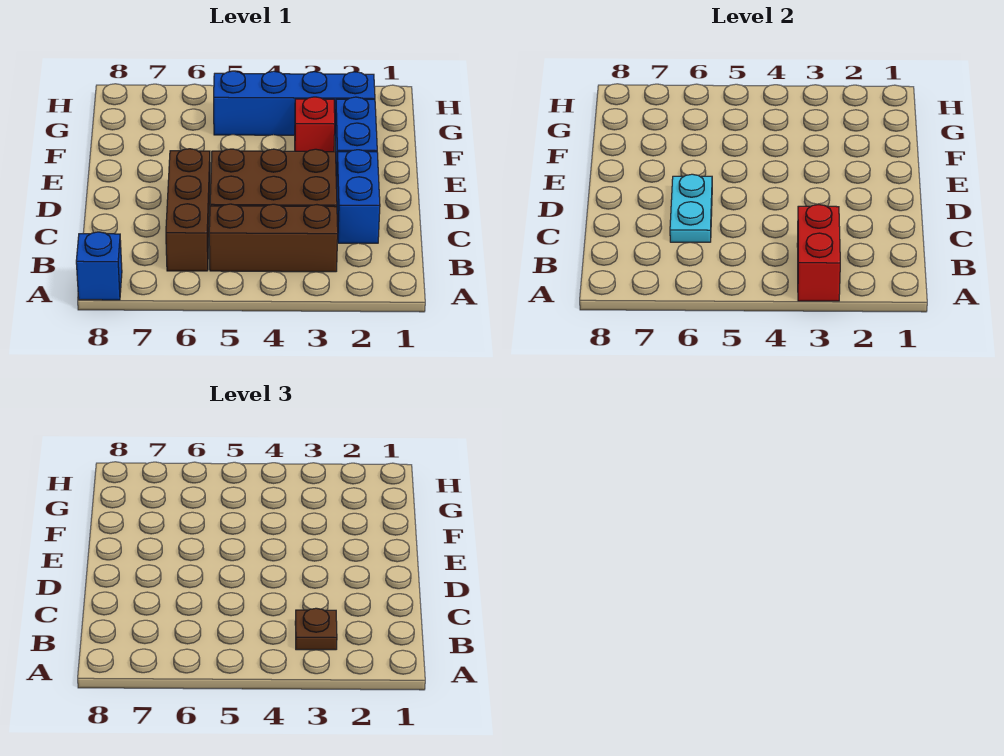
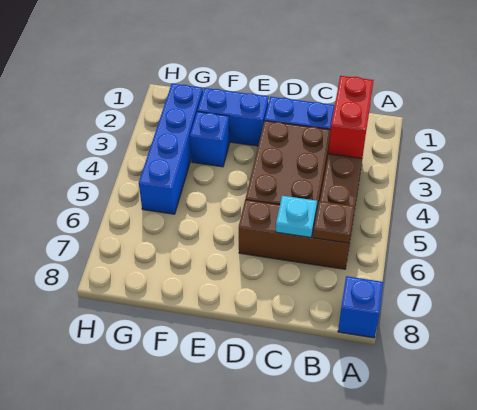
red brick A3:B3 level 2 -> red brick B2:B3 level 2
brown plate B3 level 3 -> brown plate B6 level 2
cyan plate C6:D6 level 2 -> cyan plate C6 level 2
red brick F3 level 1 -> blue brick F3 level 1

